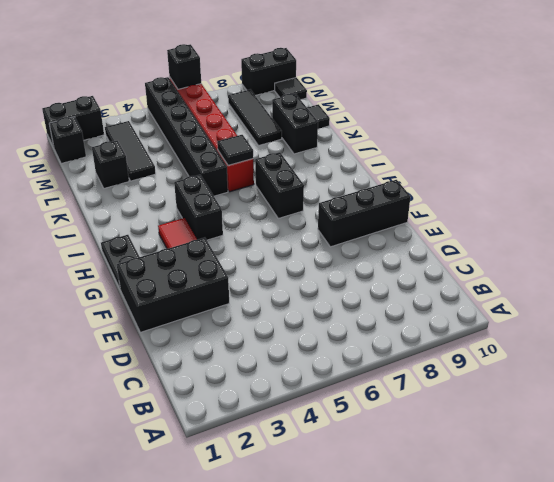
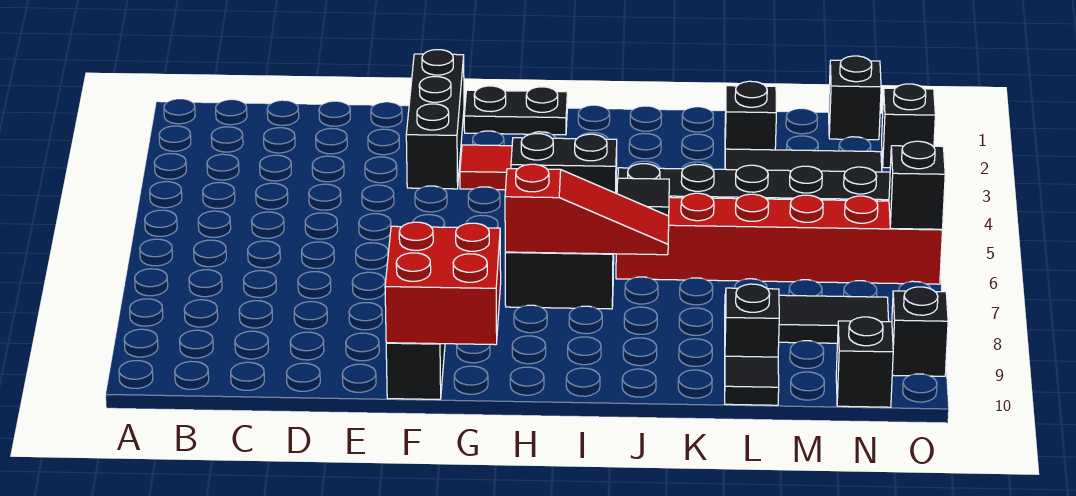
black brick E1:F3 level 1 -> black brick F1:F3 level 1
none -> red brick F9:G10 level 2
none -> red slope H7:J7 level 2 top H
black brick K9:L9 level 1 -> black brick L9 level 1
black tile N10 level 1 -> black brick N10 level 1
black brick O1:O2 level 1 -> black brick O2 level 1
black brick O9:O10 level 1 -> black brick O9 level 1

